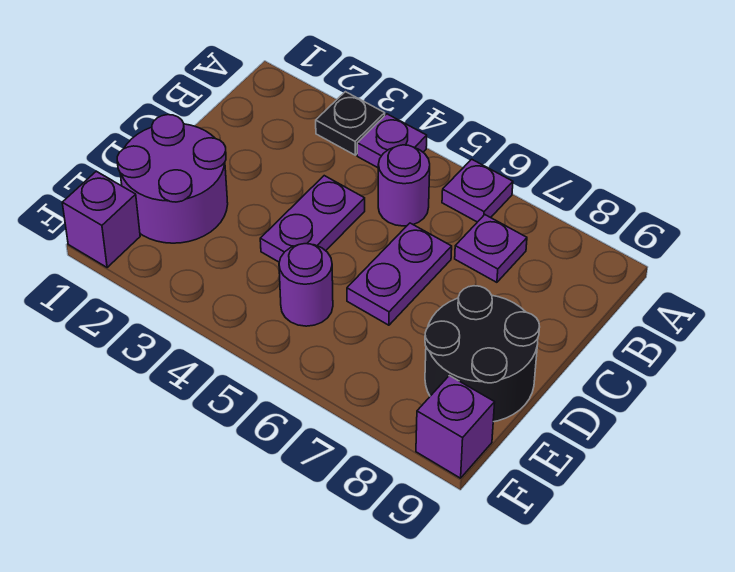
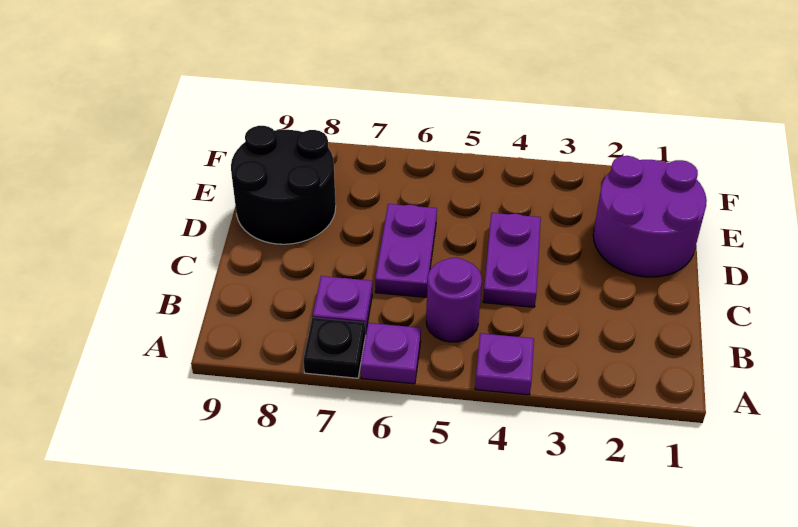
black plate A3 level 1 -> black plate A7 level 1
purple round brick E5 level 1 -> none
purple brick F1 level 1 -> none
purple brick F9 level 1 -> none

